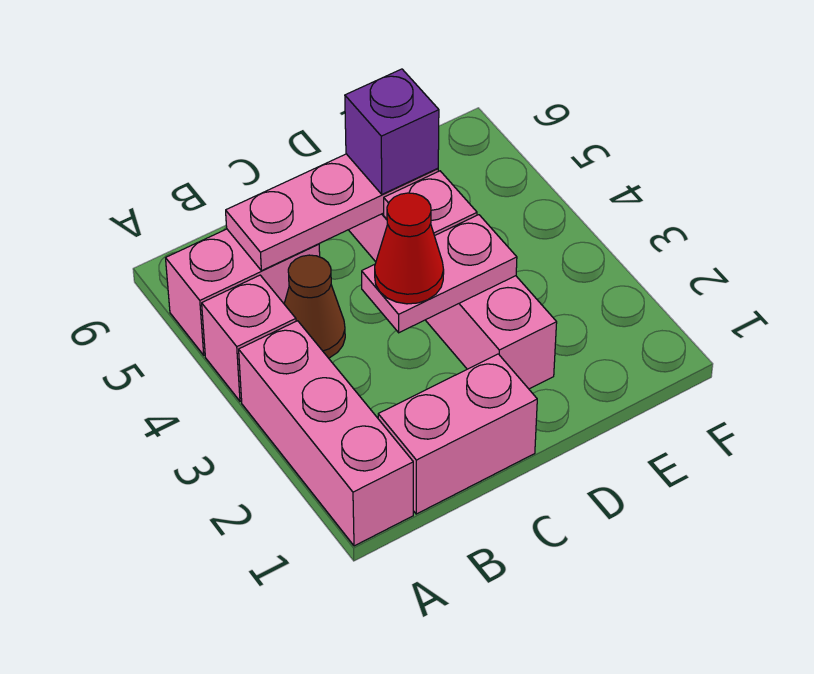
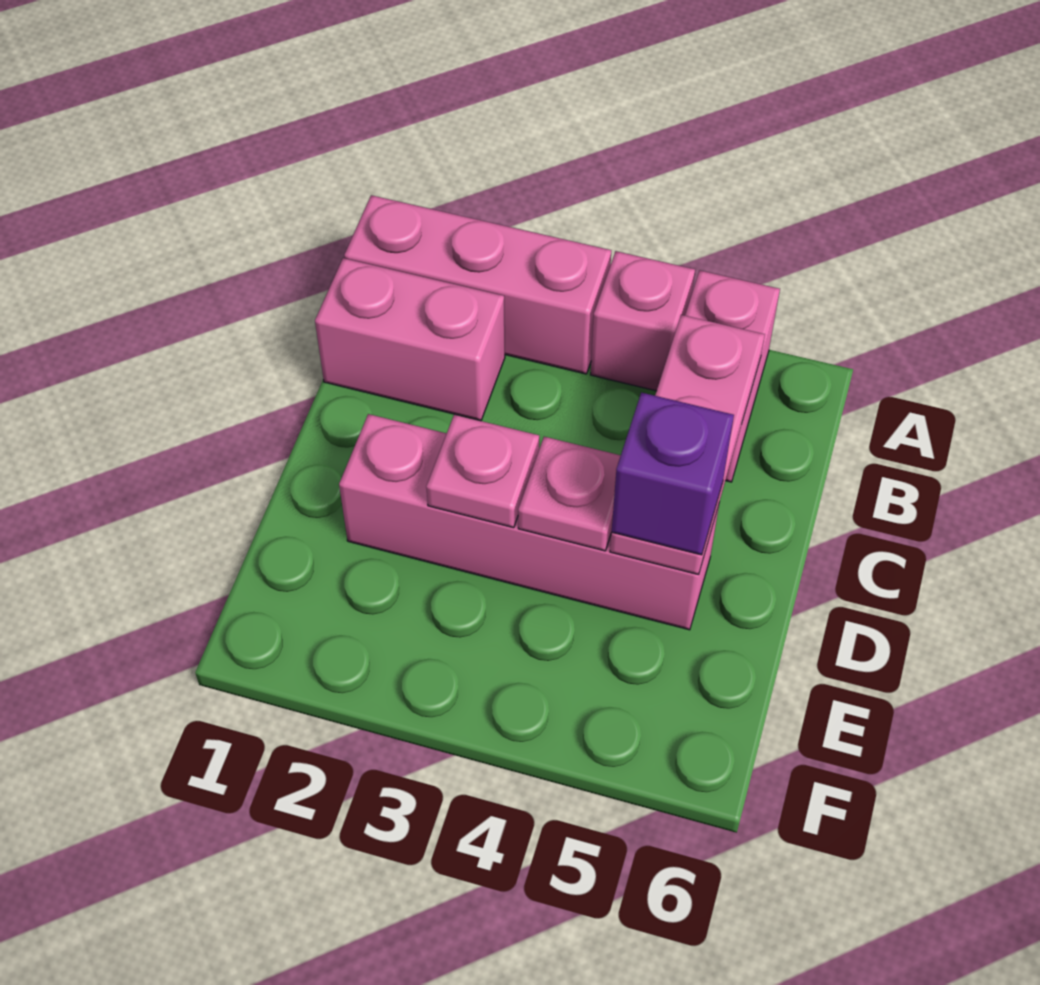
pink brick B1:C1 level 1 -> pink brick B1:B2 level 1
brown cone B4 level 1 -> none
pink plate C3:D3 level 2 -> pink plate D3 level 2
red cone C3 level 3 -> none

